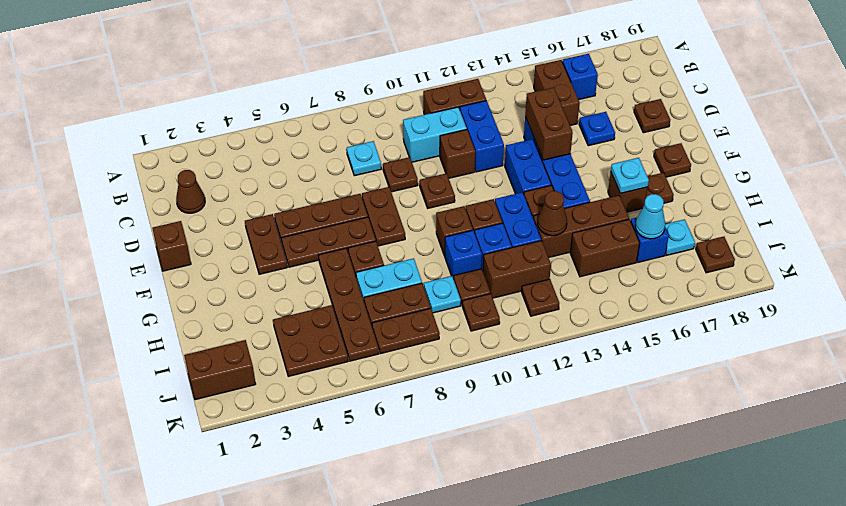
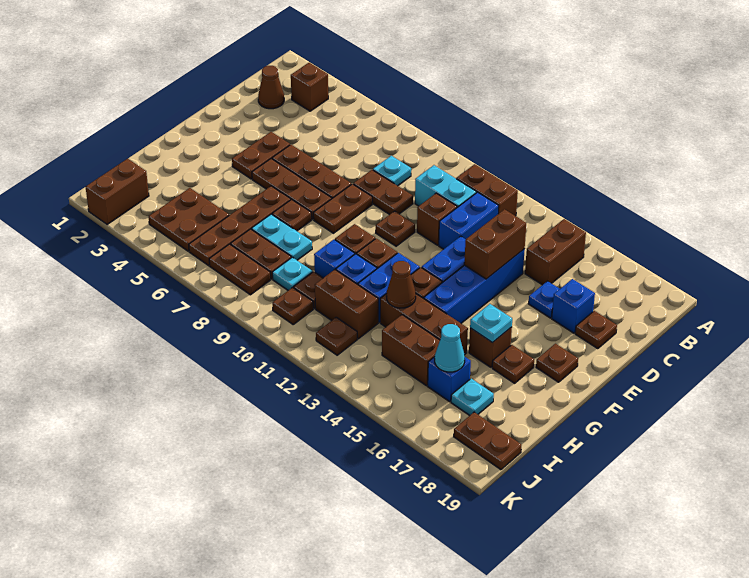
blue brick B16 level 1 -> blue brick D17 level 1
brown plate D9 level 1 -> brown plate D8:D9 level 1
brown brick E1 level 1 -> brown brick B3 level 1
brown brick J1:J2 level 1 -> brown brick J2:K2 level 1
brown plate J18 level 1 -> brown plate J18:J19 level 1

